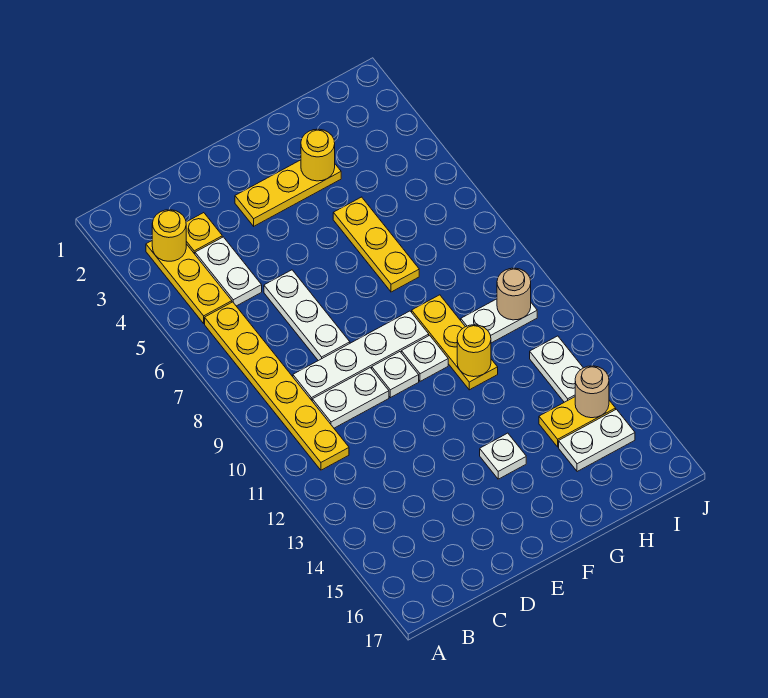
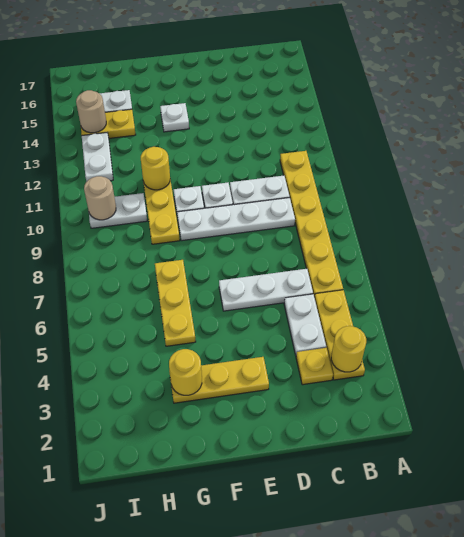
white plate D6:D8 level 1 -> white plate C6:E6 level 1

